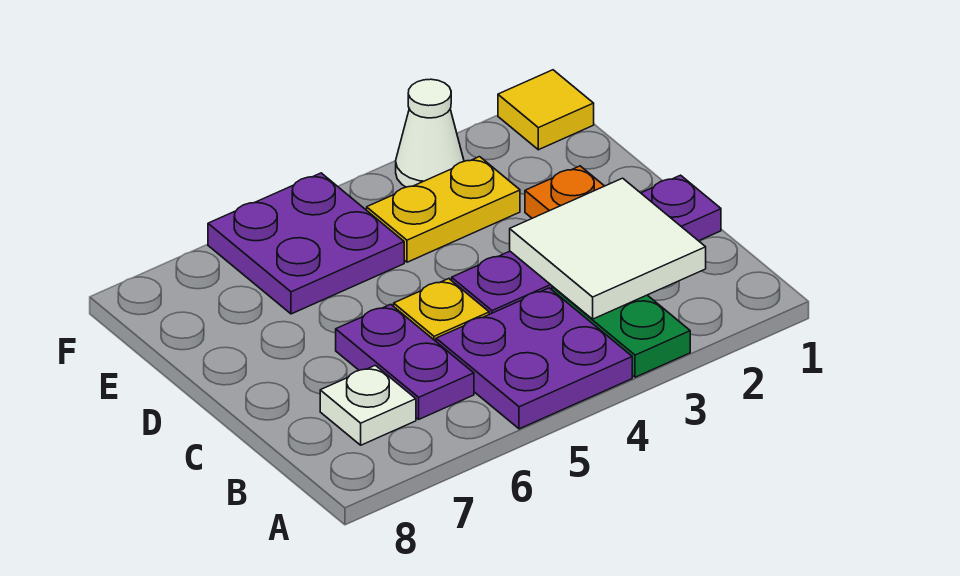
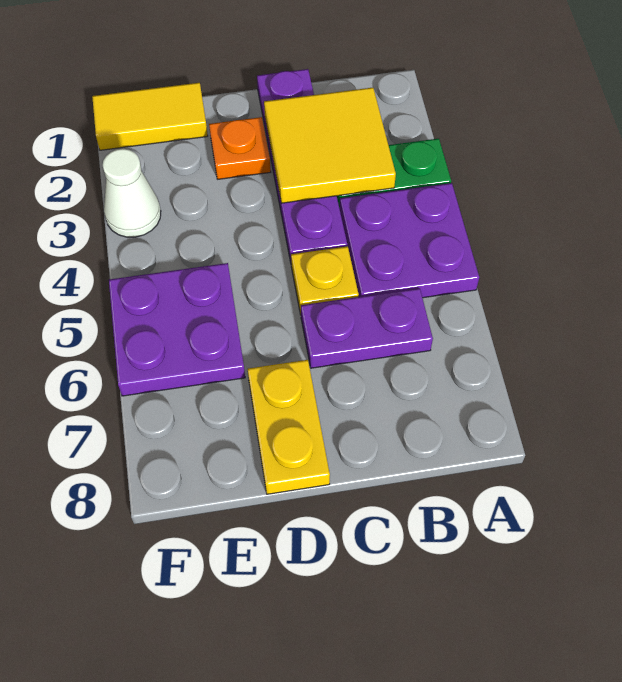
white tile B2:C3 level 2 -> yellow tile B2:C3 level 2
white plate B7 level 1 -> none
yellow plate E3:E4 level 1 -> yellow plate D7:D8 level 1
yellow tile F1 level 1 -> yellow tile E1:F1 level 1

